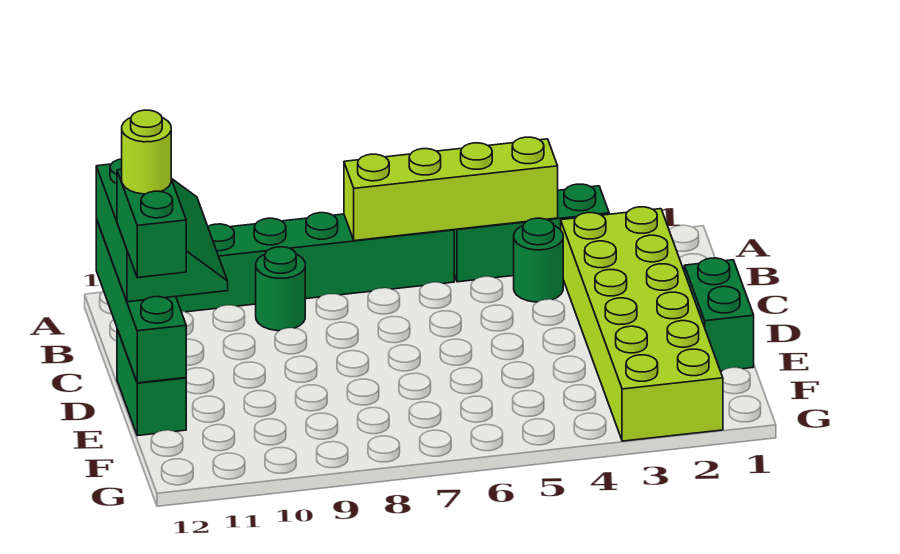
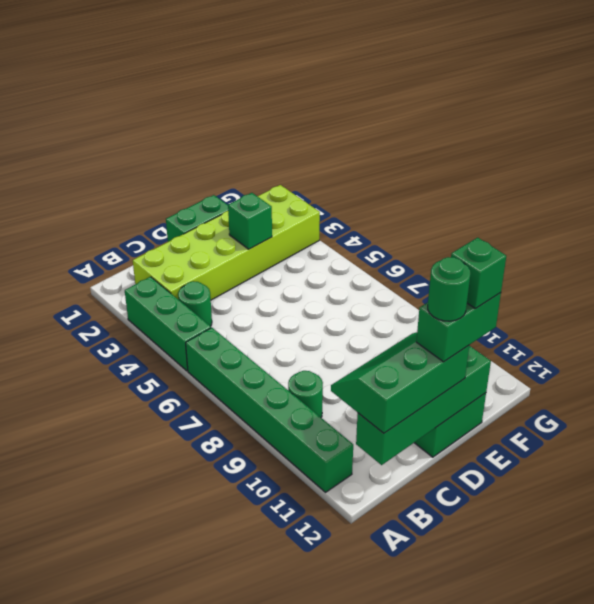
lime brick A4:A7 level 2 -> none
lime round brick D12 level 5 -> green round brick D12 level 5
none -> green brick E3 level 2
none -> green brick E12 level 5

